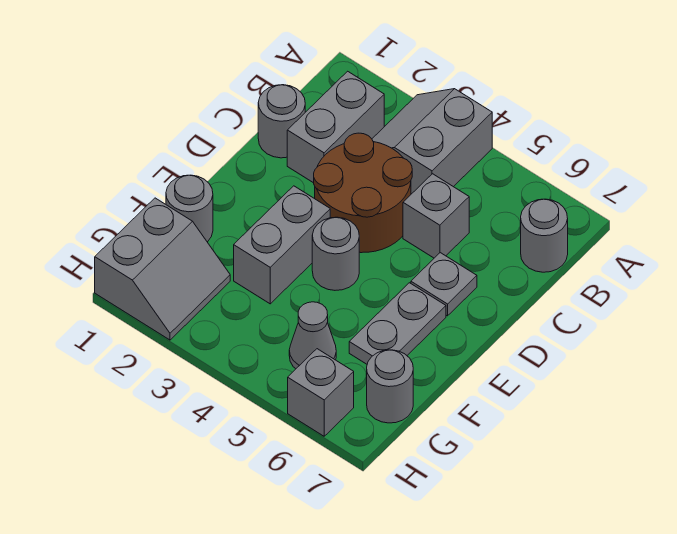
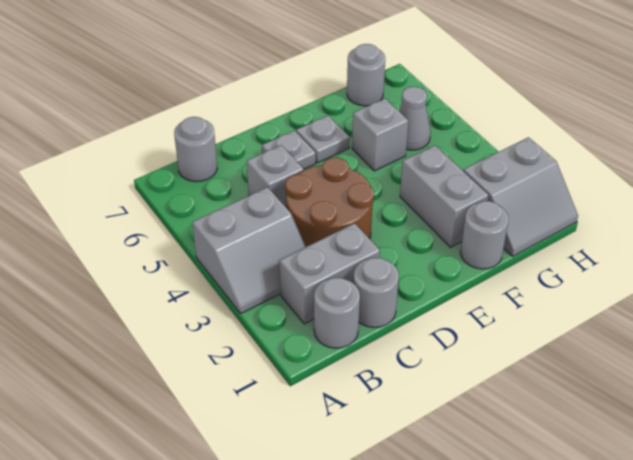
grey brick E3:F3 level 1 -> grey brick F2:F3 level 1
grey round brick E4 level 1 -> grey round brick B1 level 1
grey plate E6:F6 level 1 -> grey plate E6 level 1
grey slope G1:H2 level 1 top 1 -> grey slope G1:H2 level 1 top 2
grey brick H6 level 1 -> grey brick F5 level 1

